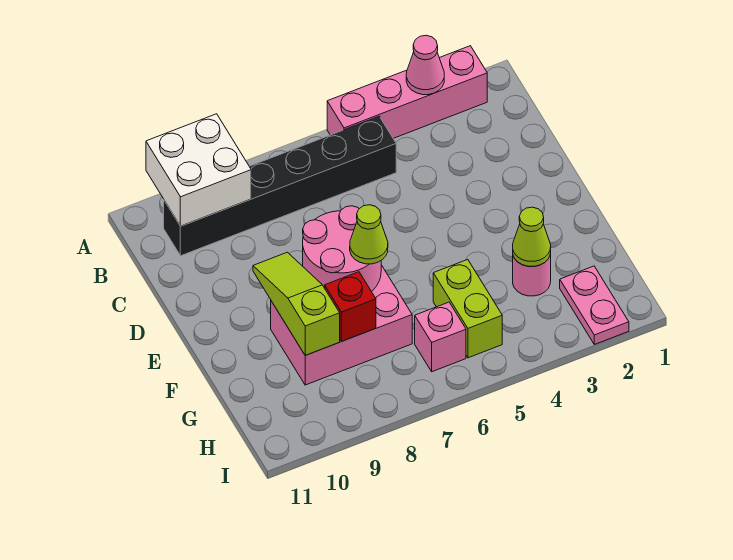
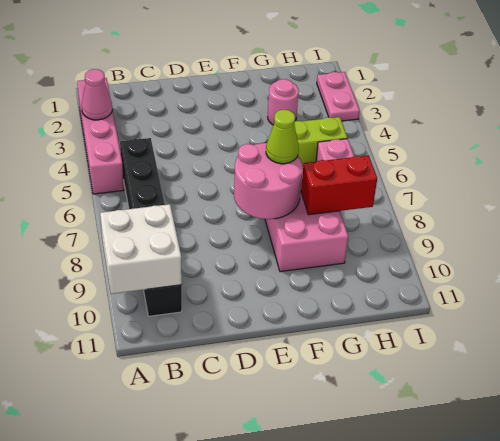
lime slope E9:G9 level 2 top G -> none
lime cone G3 level 2 -> none
red brick G8 level 2 -> red brick G8:H8 level 2
pink plate H2:I2 level 1 -> pink plate I2:I3 level 1

